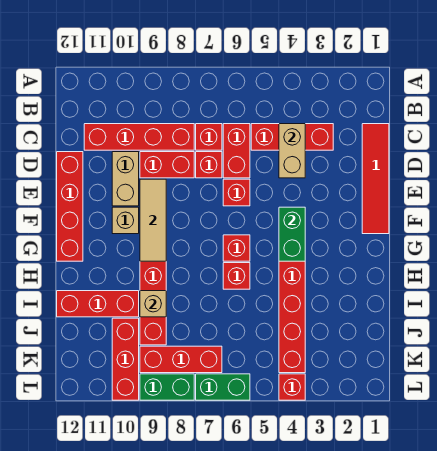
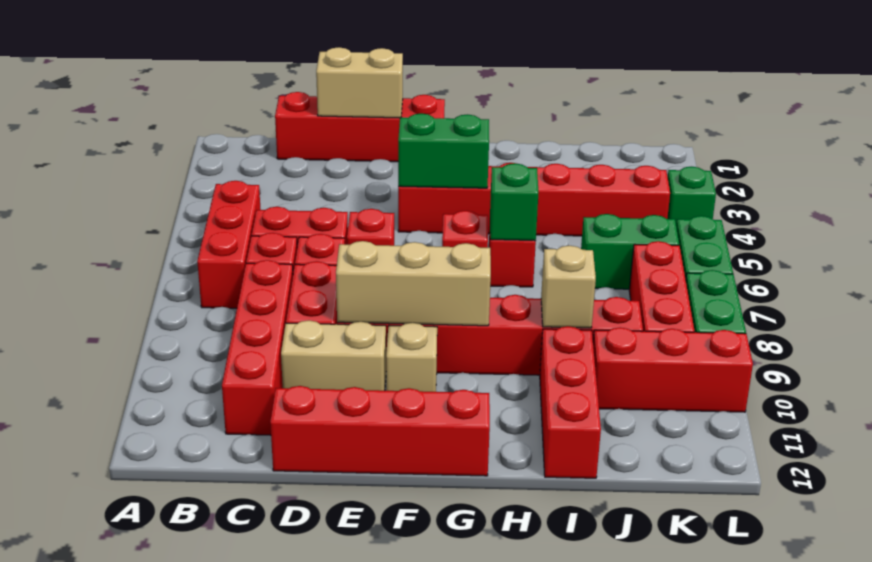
red tile C1:F1 level 1 -> red brick C1:F1 level 1
red brick C3:C5 level 1 -> red brick B5:B7 level 1
tan brick C4:D4 level 2 -> tan brick D1:E1 level 2
tan tile E9:G9 level 2 -> tan brick E9:G9 level 2
none -> green brick H6 level 2
none -> green brick J6:K6 level 1
red brick L4 level 1 -> green brick L4 level 1

